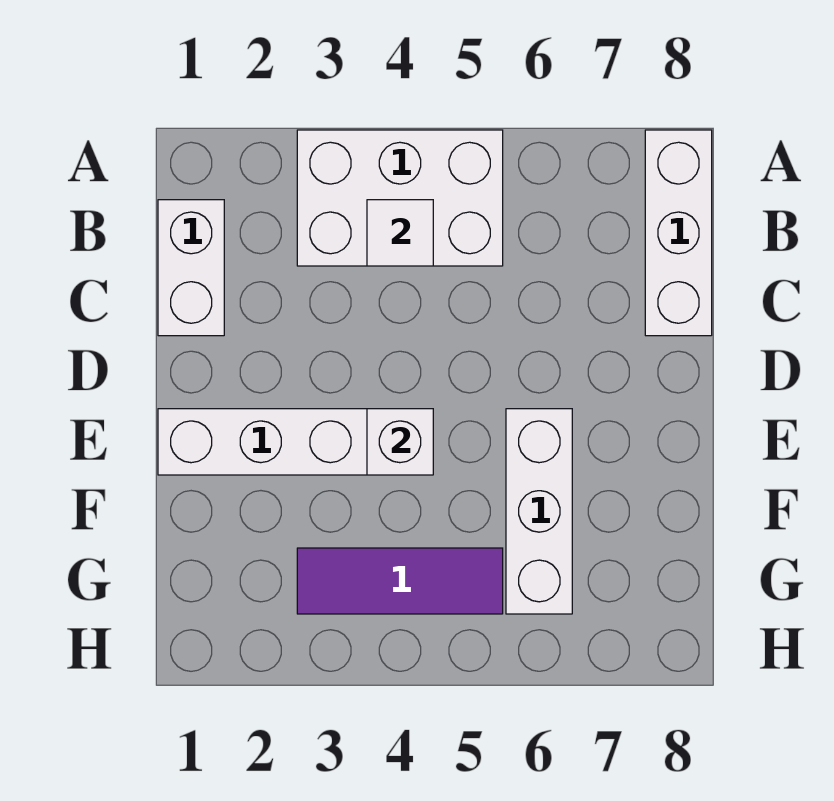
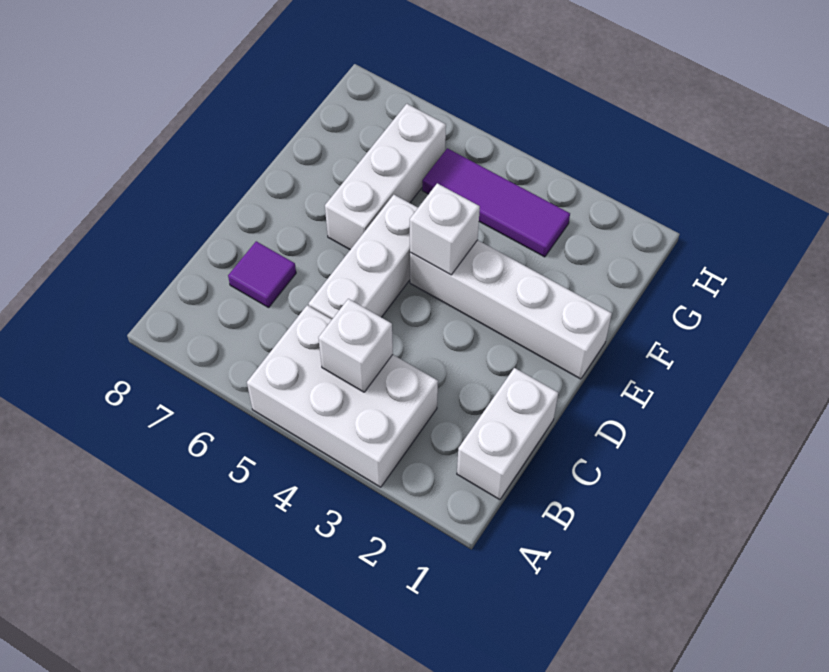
white brick A8:C8 level 1 -> white brick C5:E5 level 1
white tile B4 level 2 -> white brick B4 level 2
none -> purple tile C7 level 1

